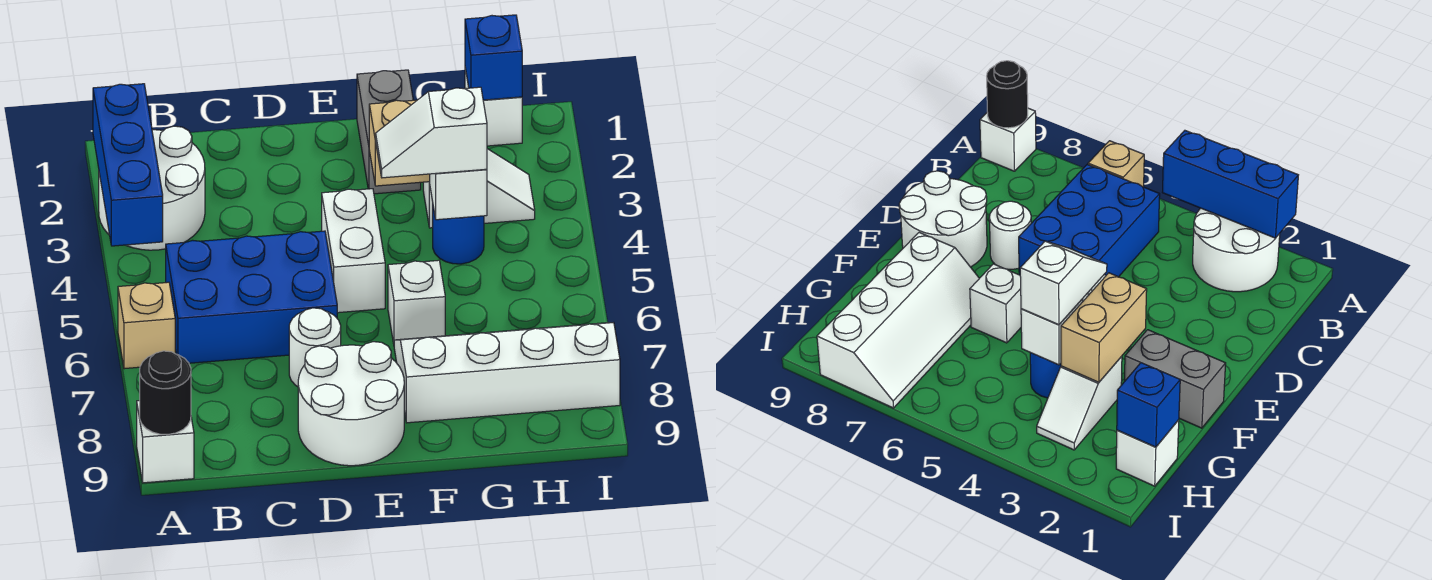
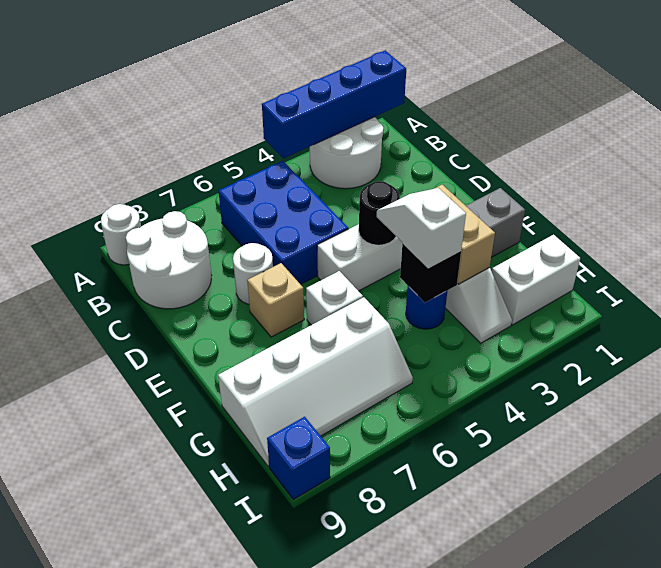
blue brick A2:A4 level 2 -> blue brick A1:A4 level 2
tan brick A6 level 1 -> tan brick E7 level 1
white brick A9 level 1 -> white round brick A9 level 1
black round brick A9 level 2 -> black round brick E4 level 2
white round brick D8:E9 level 1 -> white round brick B8:C9 level 1
white slope F7:I8 level 1 top 8 -> white slope G6:H9 level 1 top G
white brick G4 level 2 -> black brick G4 level 2
white brick H1 level 1 -> white brick H1:H2 level 1
blue brick H1 level 2 -> blue brick I9 level 1

